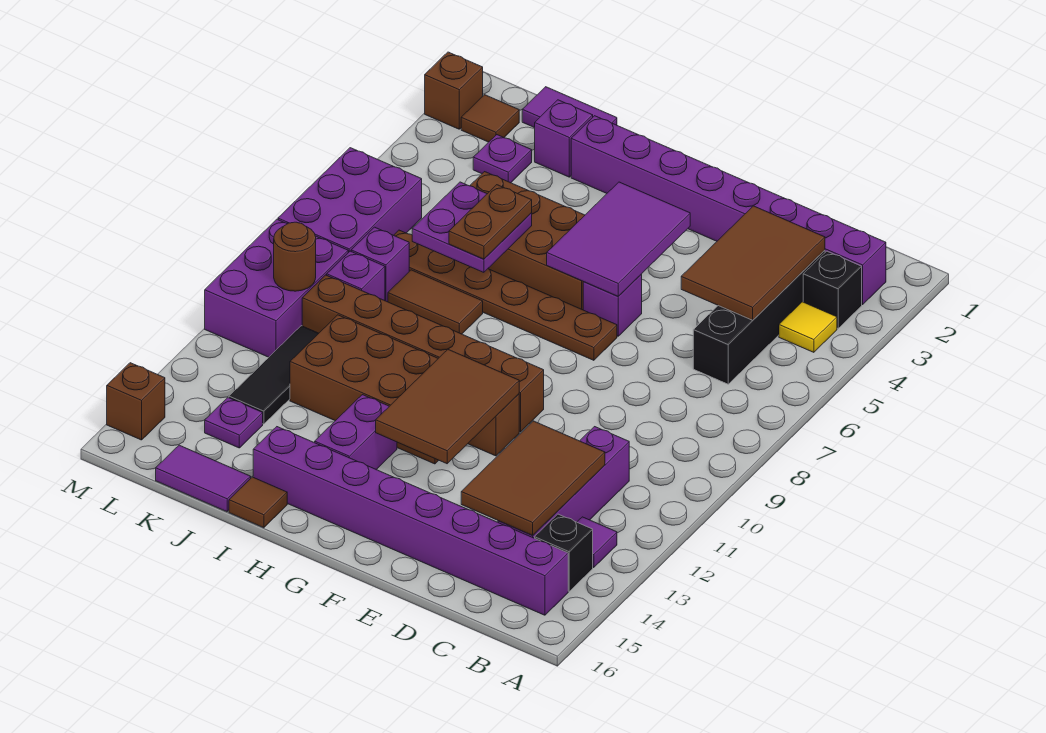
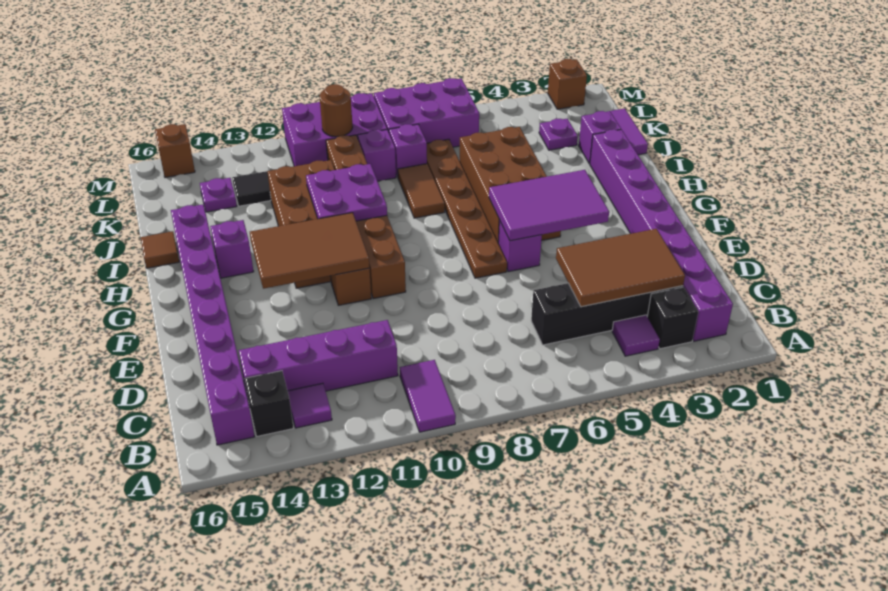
yellow tile B4 level 1 -> purple tile B4 level 1
brown tile C12:D14 level 2 -> none
purple brick H13:H14 level 1 -> purple brick H14 level 1
purple plate I6:J7 level 2 -> purple plate H10:I11 level 2
brown plate I6:I7 level 3 -> none
purple tile J16:K16 level 1 -> purple tile A10:B10 level 1
brown tile L2 level 1 -> none

